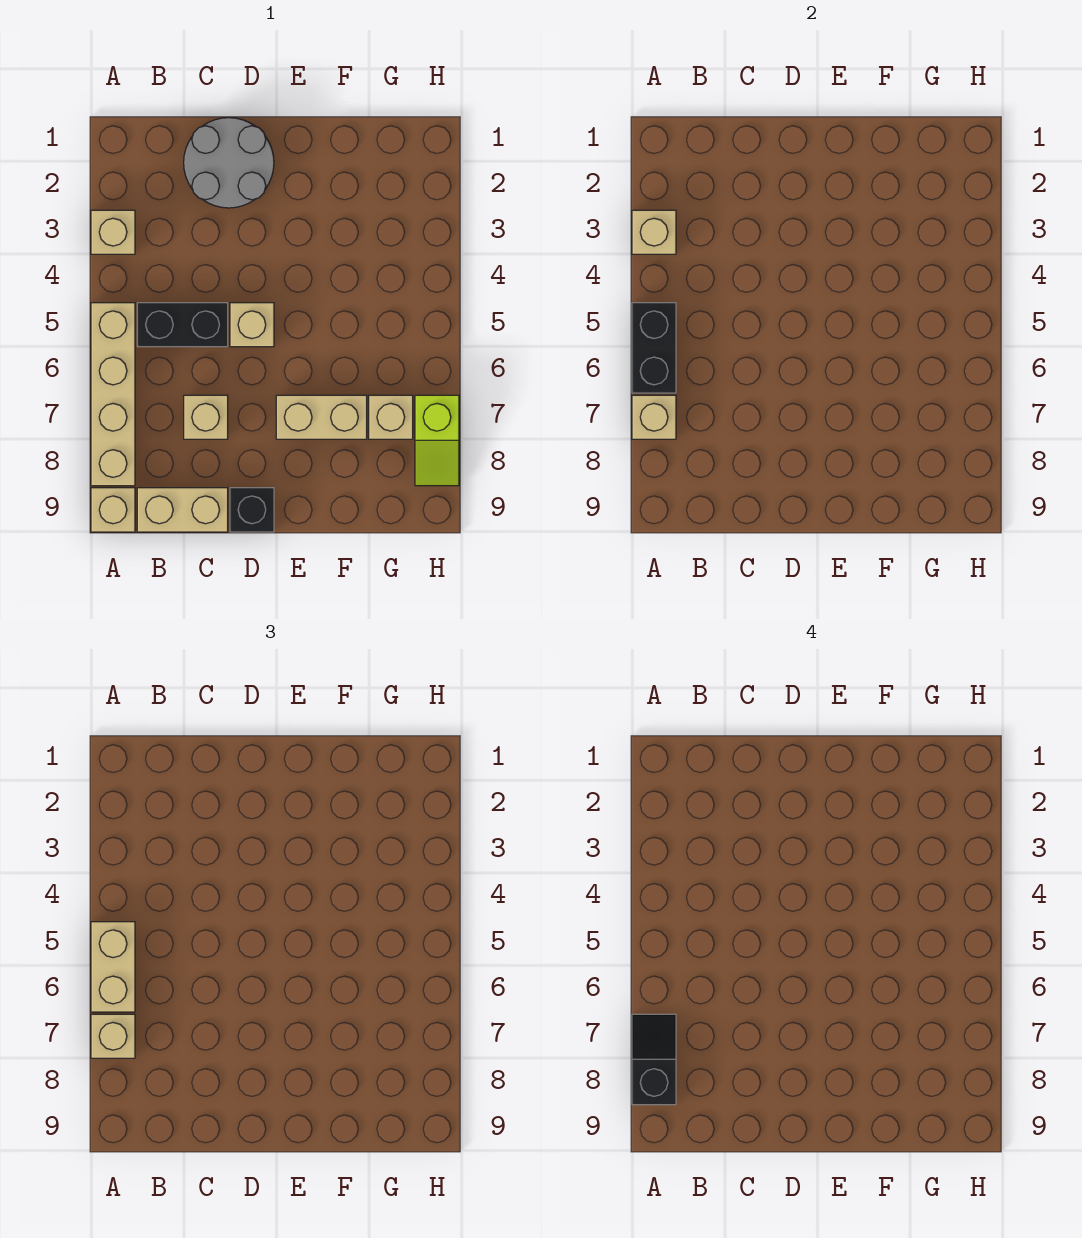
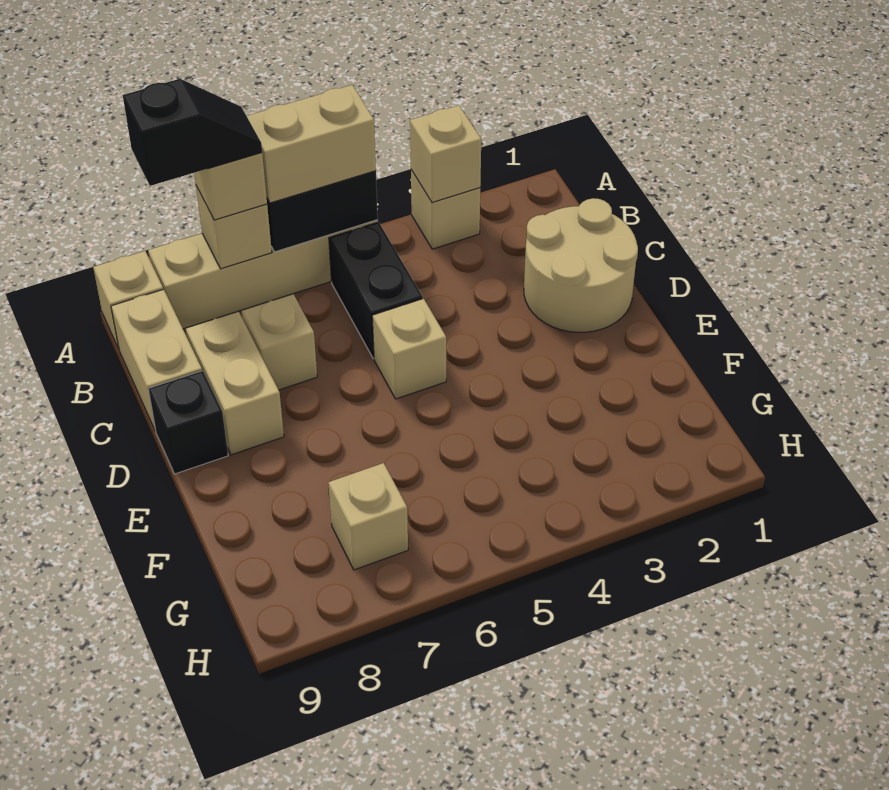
grey round brick C1:D2 level 1 -> tan round brick C1:D2 level 1
tan brick E7:F7 level 1 -> tan brick C8:D8 level 1
lime slope H7:H8 level 1 top 7 -> none

